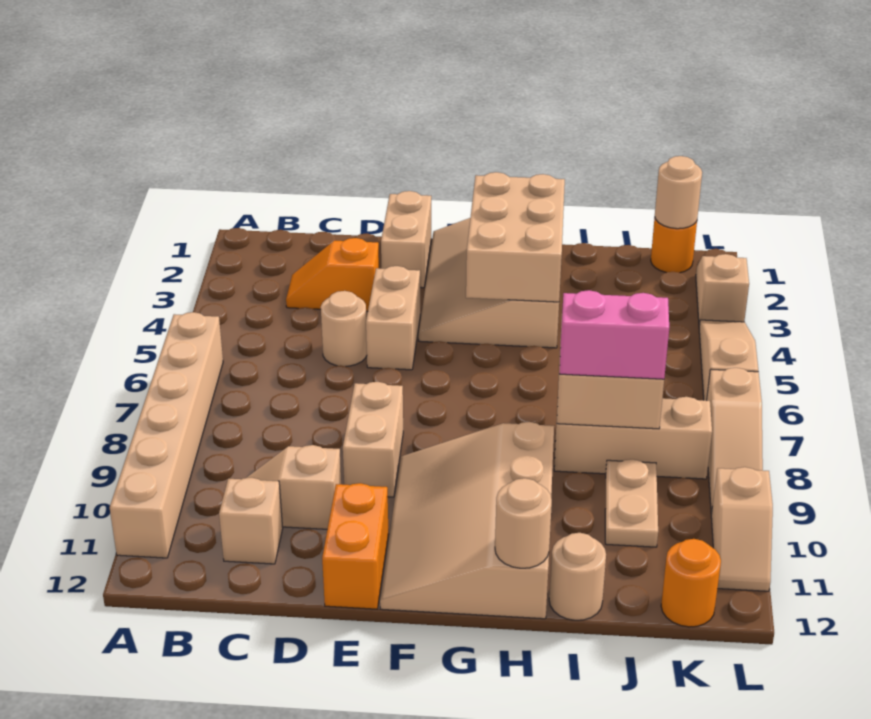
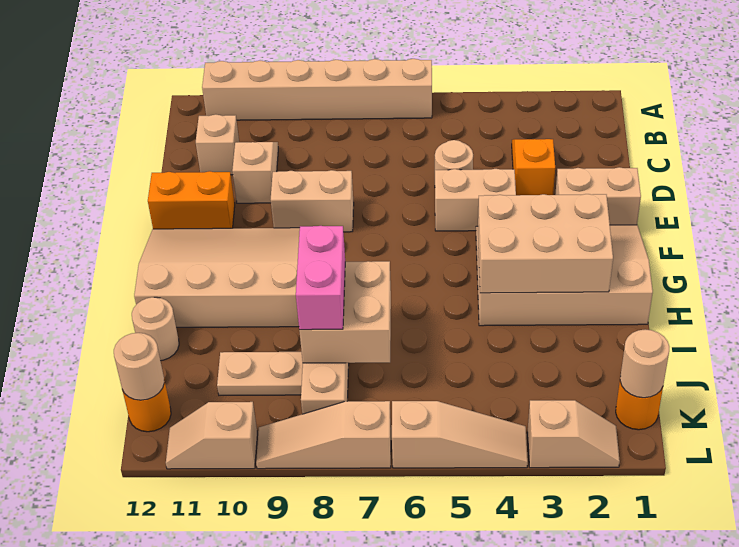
tan round brick H12 level 2 -> tan round brick K12 level 2

